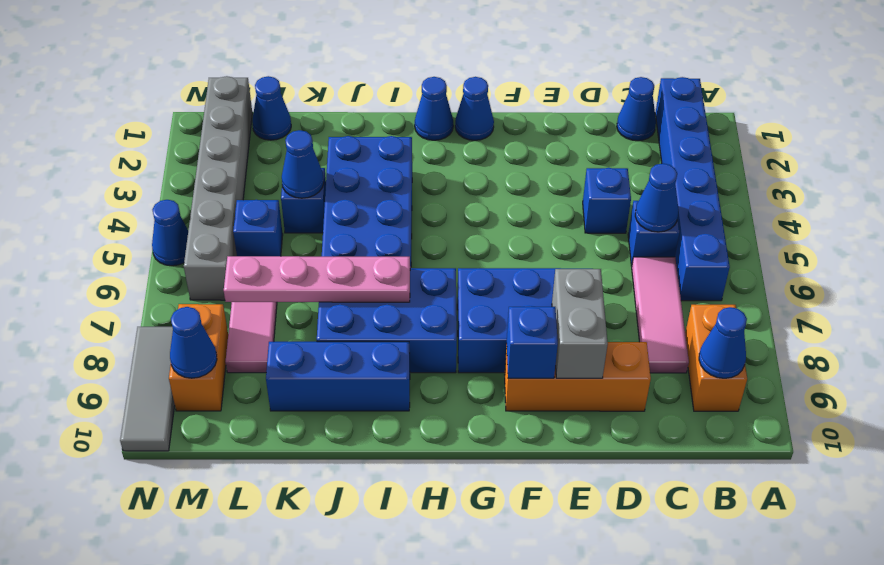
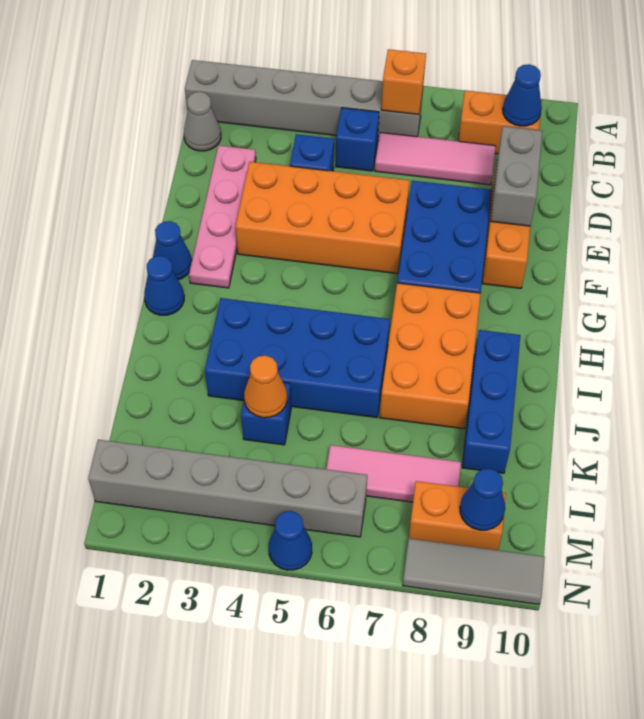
blue brick B1:B6 level 1 -> grey brick B1:B6 level 1
none -> orange brick B6 level 2
blue cone C1 level 1 -> grey cone C1 level 1
blue cone C5 level 2 -> none
none -> orange brick E3:F6 level 1
grey brick E8:E9 level 2 -> grey brick D9:E9 level 2
blue brick F9 level 2 -> none
blue brick H7:J8 level 1 -> orange brick H7:J8 level 1
pink plate I7:L7 level 2 -> pink plate D2:G2 level 1
blue cone K4 level 2 -> orange cone K4 level 2
blue cone L1 level 1 -> none
blue brick L5 level 1 -> none

